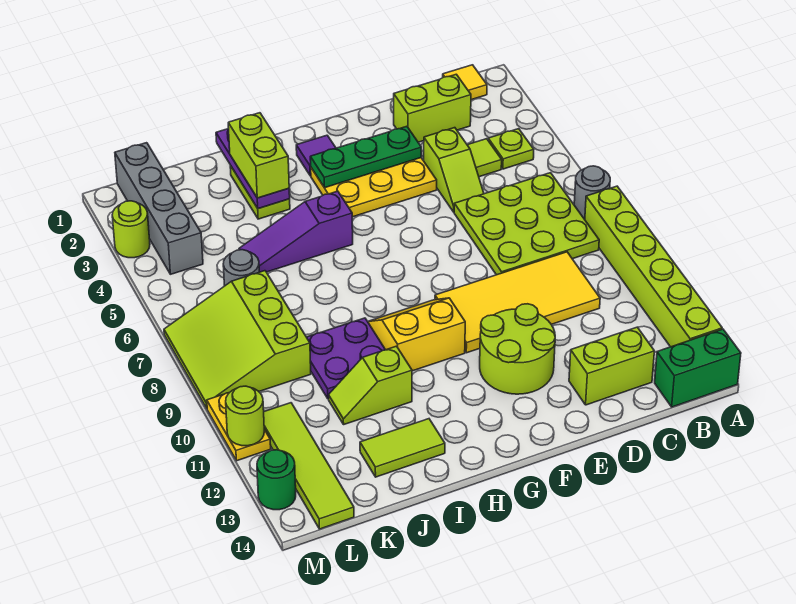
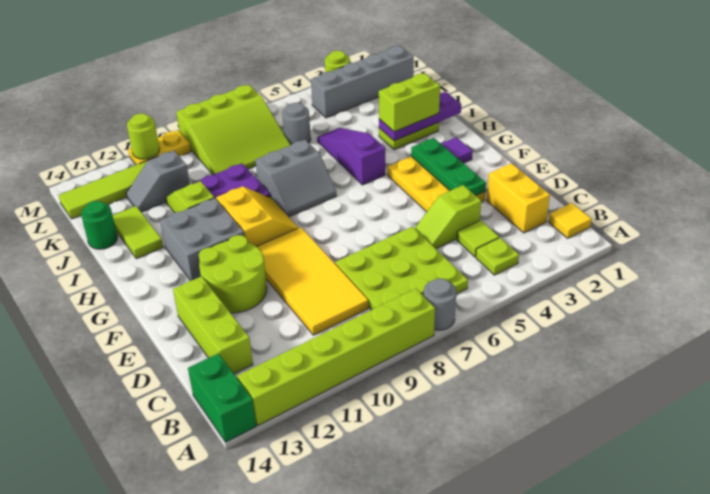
lime brick C2:D2 level 1 -> yellow brick C2:D2 level 1
lime brick C13:D13 level 1 -> lime brick C13:E13 level 1
none -> grey brick G11:H12 level 1
none -> grey slope H7:I8 level 1 top I
lime slope K7:M9 level 1 top K -> lime slope K7:M9 level 1 top M
none -> grey slope K11:K12 level 1 top 11
green round brick M13 level 1 -> green round brick J14 level 1

